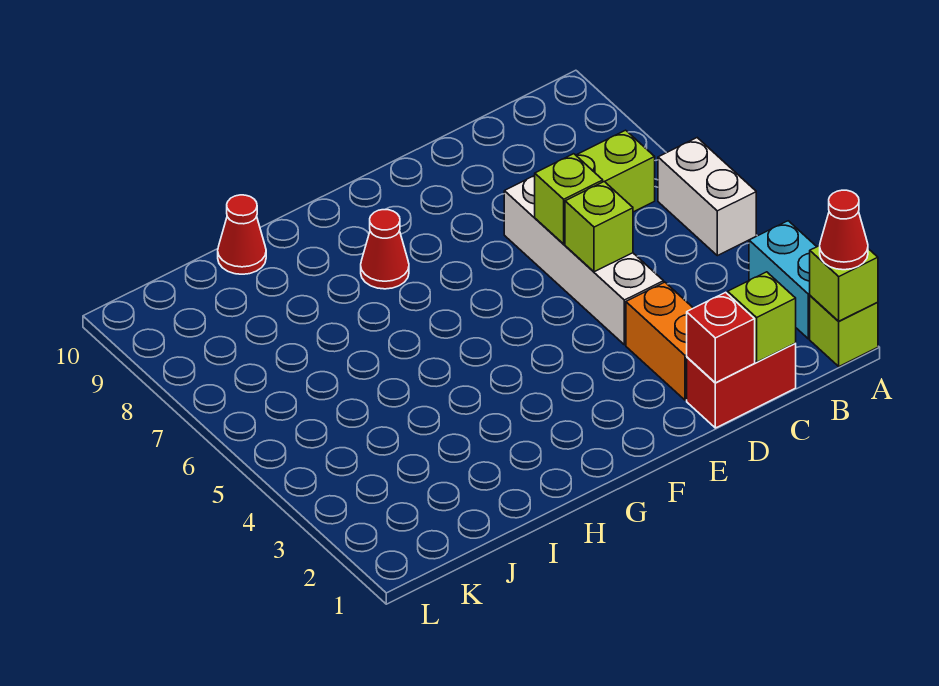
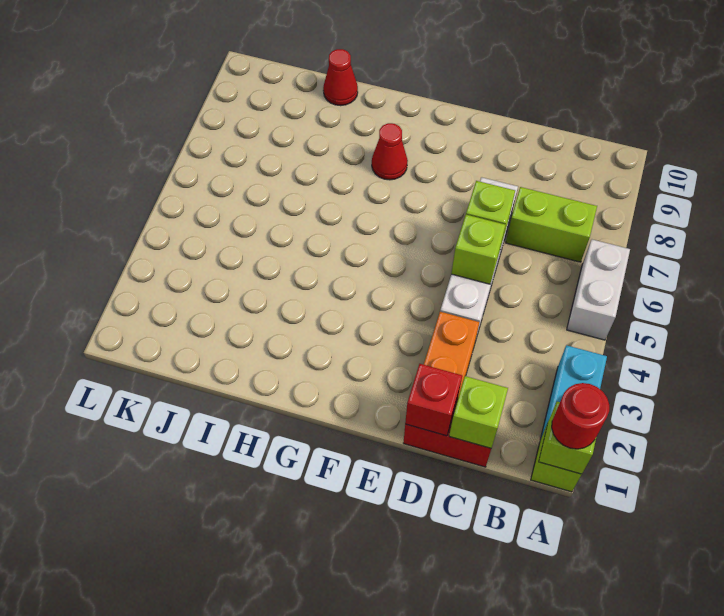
red cone A1 level 3 -> red round brick A1 level 3

